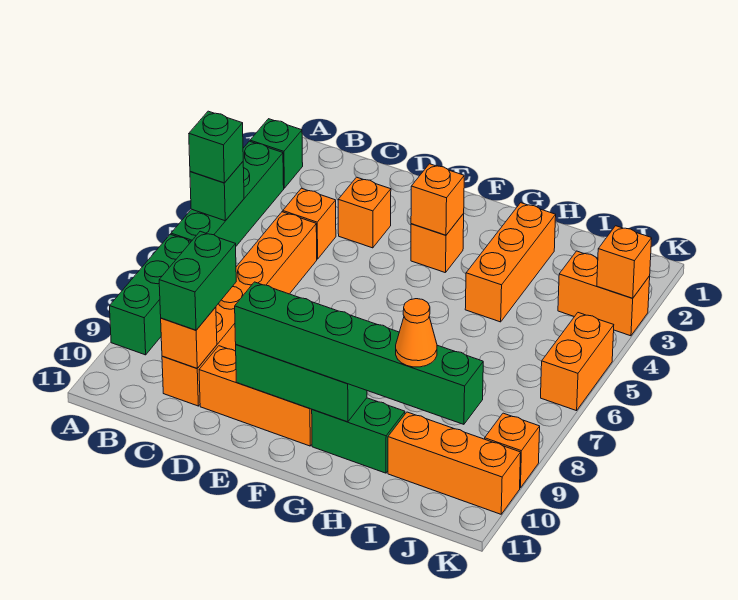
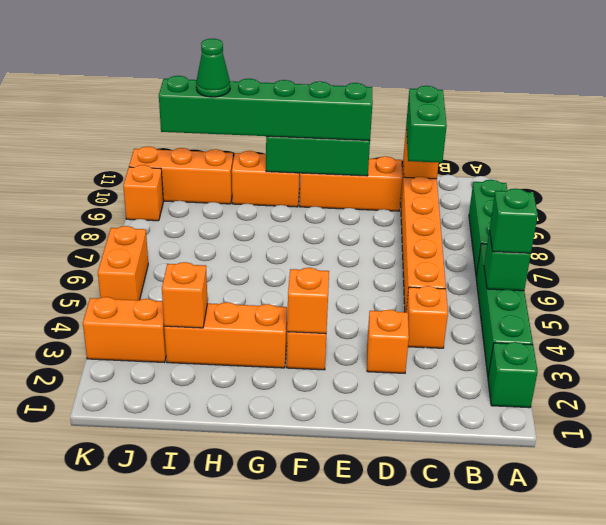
green brick G10:H10 level 1 -> orange brick G10:H10 level 1
orange brick H2:H4 level 1 -> orange brick G3:I3 level 1
orange cone I10 level 4 -> green cone I10 level 4
orange brick K3 level 2 -> orange brick I3 level 2

